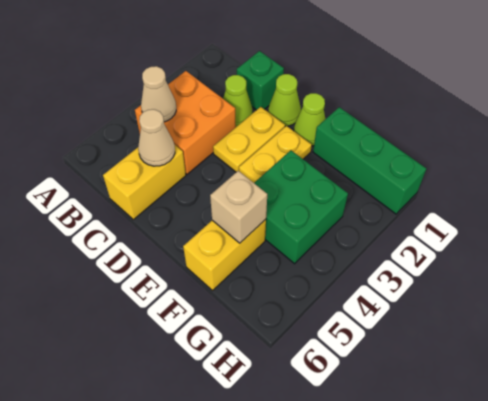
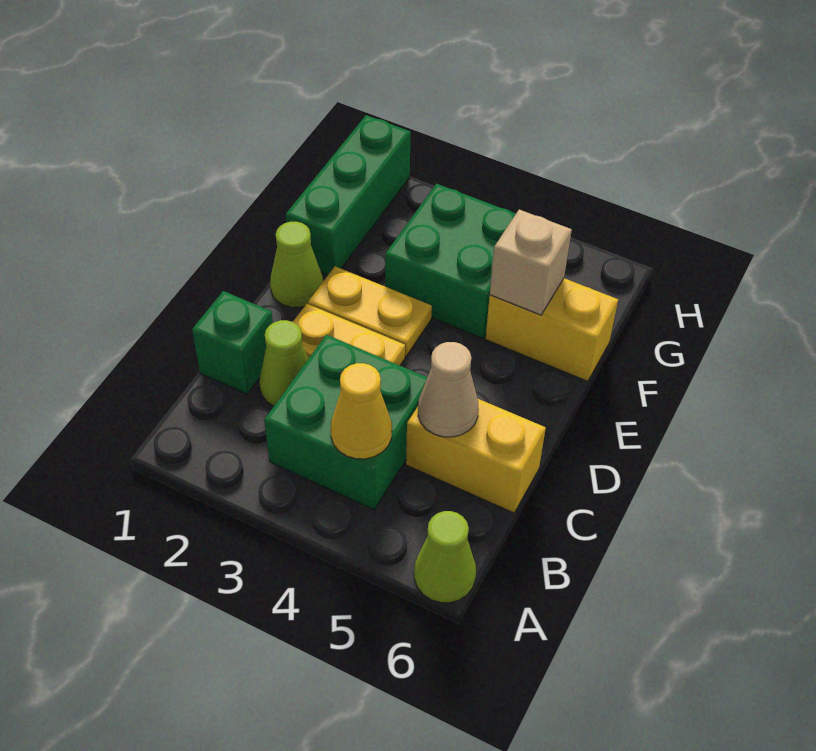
orange brick B3:C4 level 1 -> green brick B3:C4 level 1
tan cone B4 level 2 -> yellow cone B4 level 2
lime cone D1 level 1 -> lime cone A6 level 1

